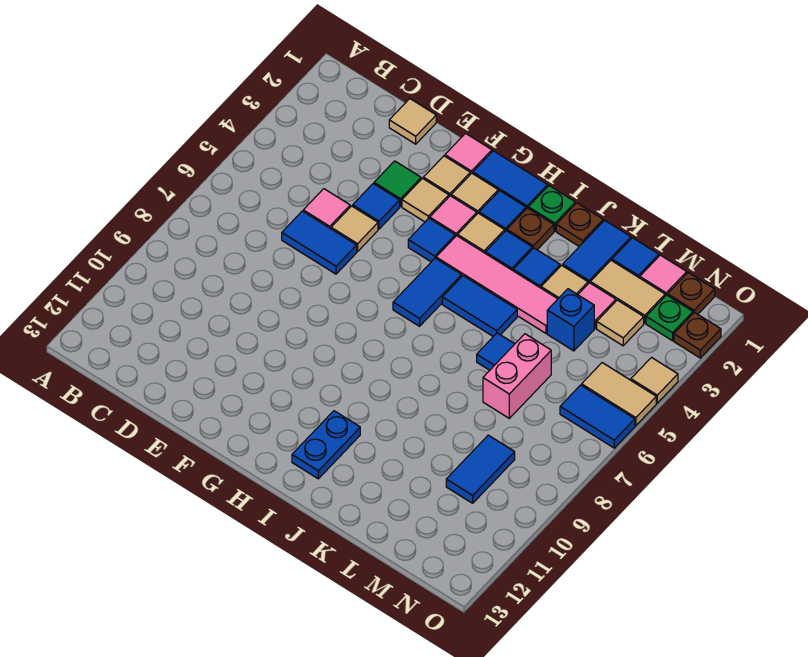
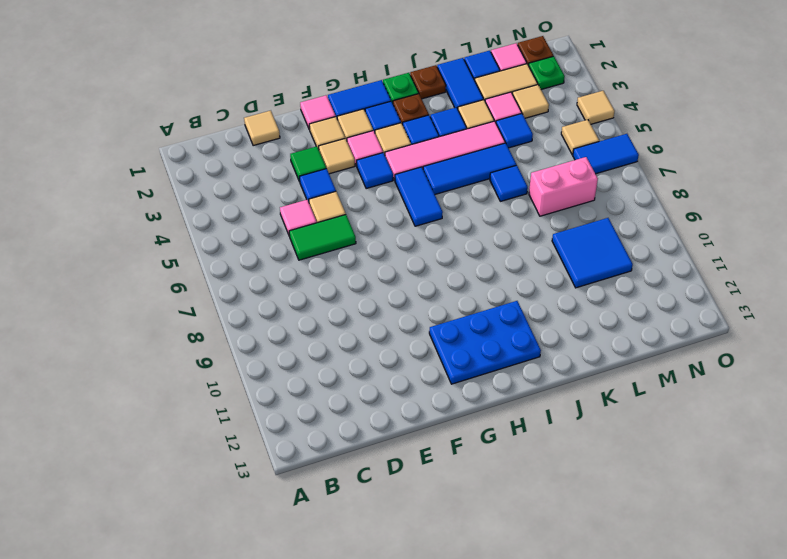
blue tile D6:E6 level 1 -> green tile D6:E6 level 1
blue tile I5:J5 level 1 -> blue tile I5:K5 level 1
blue plate I11:I12 level 1 -> blue plate G11:I12 level 1
blue brick L4 level 1 -> blue tile L4 level 1
pink brick L6:L7 level 1 -> pink brick L7:M7 level 1
blue tile M9:M10 level 1 -> blue tile L9:M10 level 1
tan tile N5:O5 level 1 -> tan tile N5 level 1
brown plate O2 level 1 -> none

